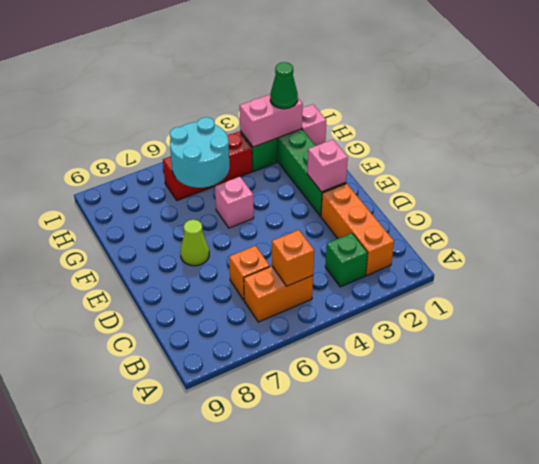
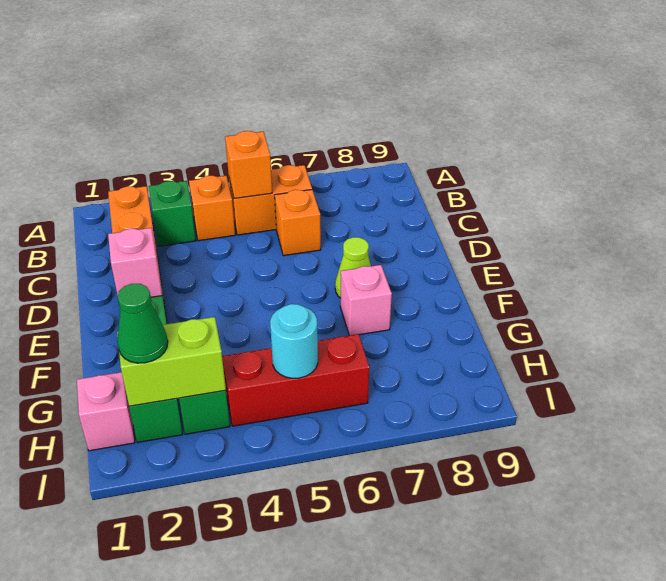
none -> orange brick B4 level 1
pink brick F5 level 1 -> pink brick F7 level 1
cyan round brick G5:H6 level 2 -> cyan round brick H5 level 2
pink brick H2:H3 level 2 -> lime brick H2:H3 level 2

